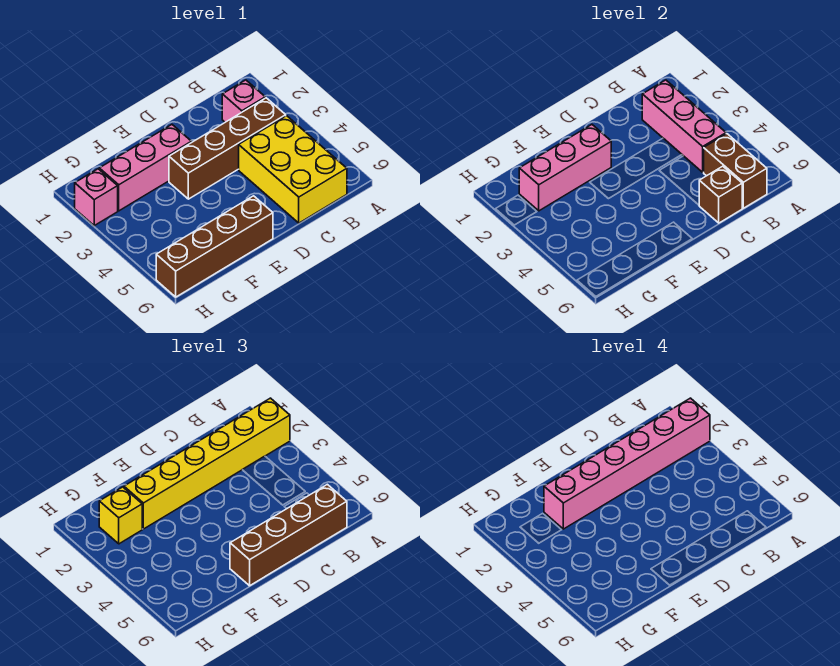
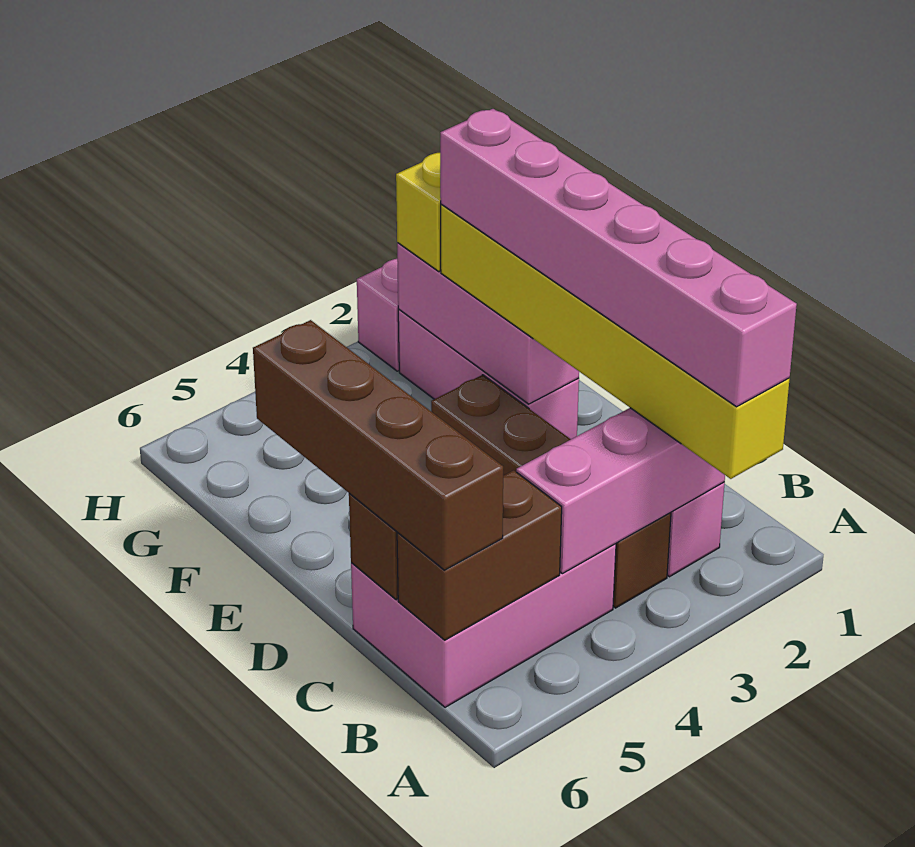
yellow brick B4:C6 level 1 -> pink brick B4:C6 level 1
brown brick E6:H6 level 1 -> none

